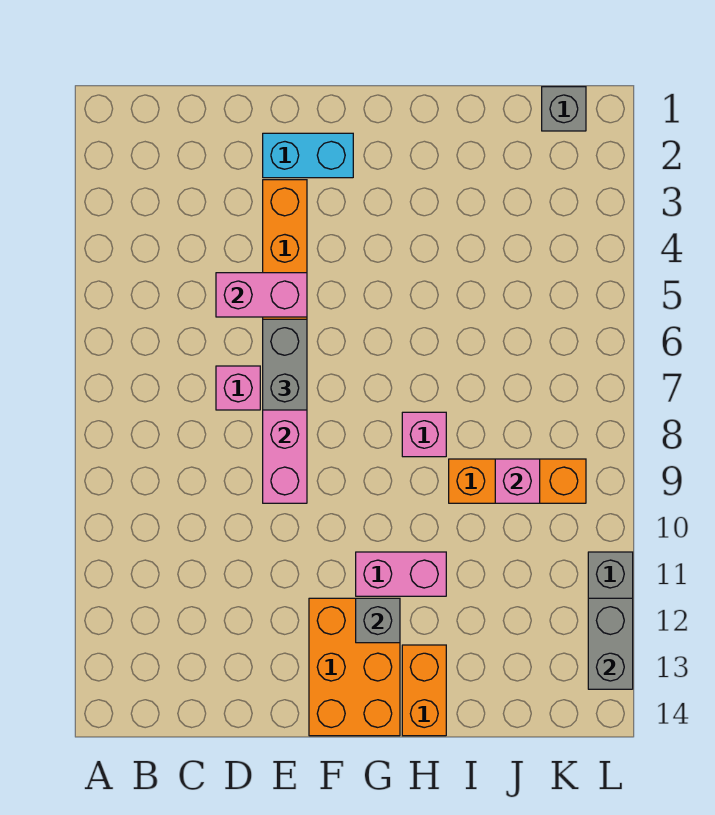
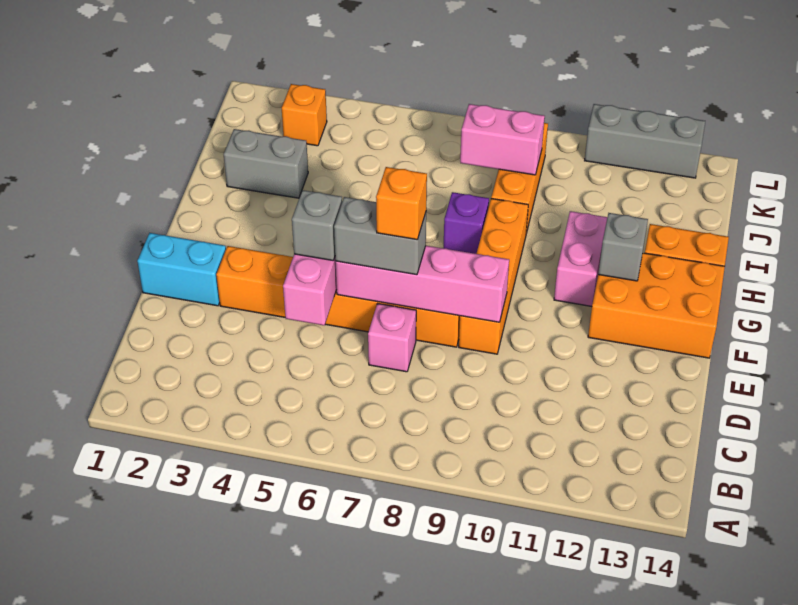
cyan brick E2:F2 level 1 -> cyan brick E1:E2 level 1
none -> orange brick E7 level 4
none -> orange brick E9:H9 level 1
pink brick H8 level 1 -> purple brick H8 level 1
pink brick J9 level 2 -> pink brick J8:J9 level 2
grey brick K1 level 1 -> grey brick E5 level 3
none -> orange brick K3 level 1
grey brick L12:L13 level 2 -> grey brick I2:I3 level 1

